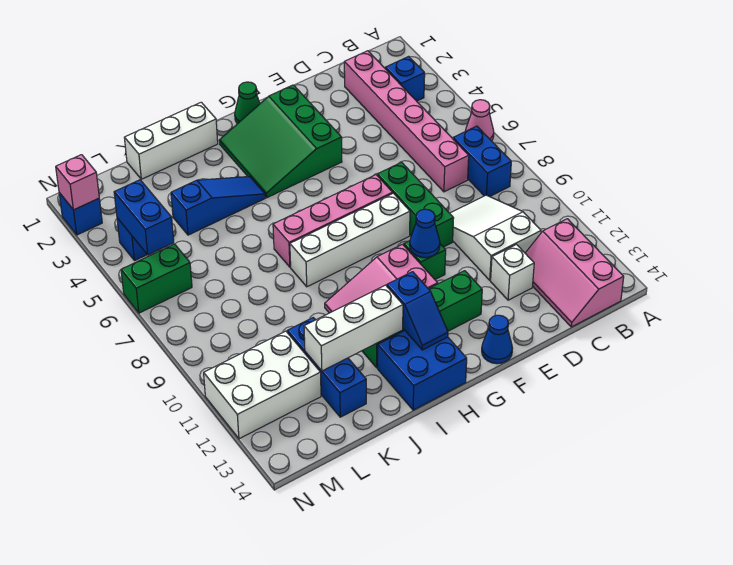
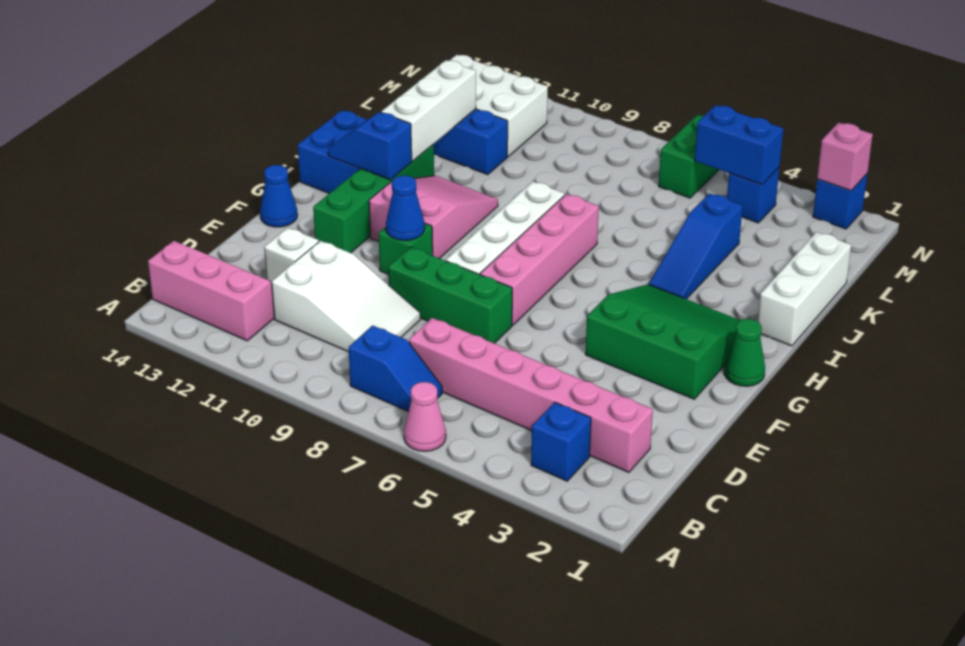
blue brick B7:B8 level 1 -> blue slope B7:B8 level 1 top 8
white brick L11:N12 level 1 -> white brick L11:M13 level 1

